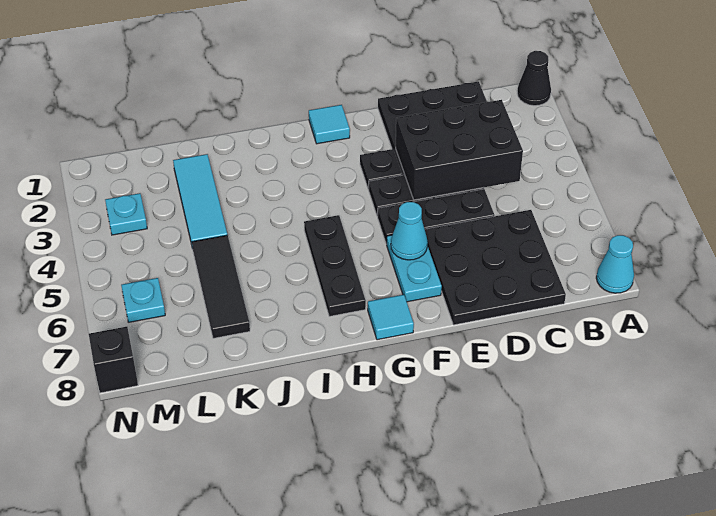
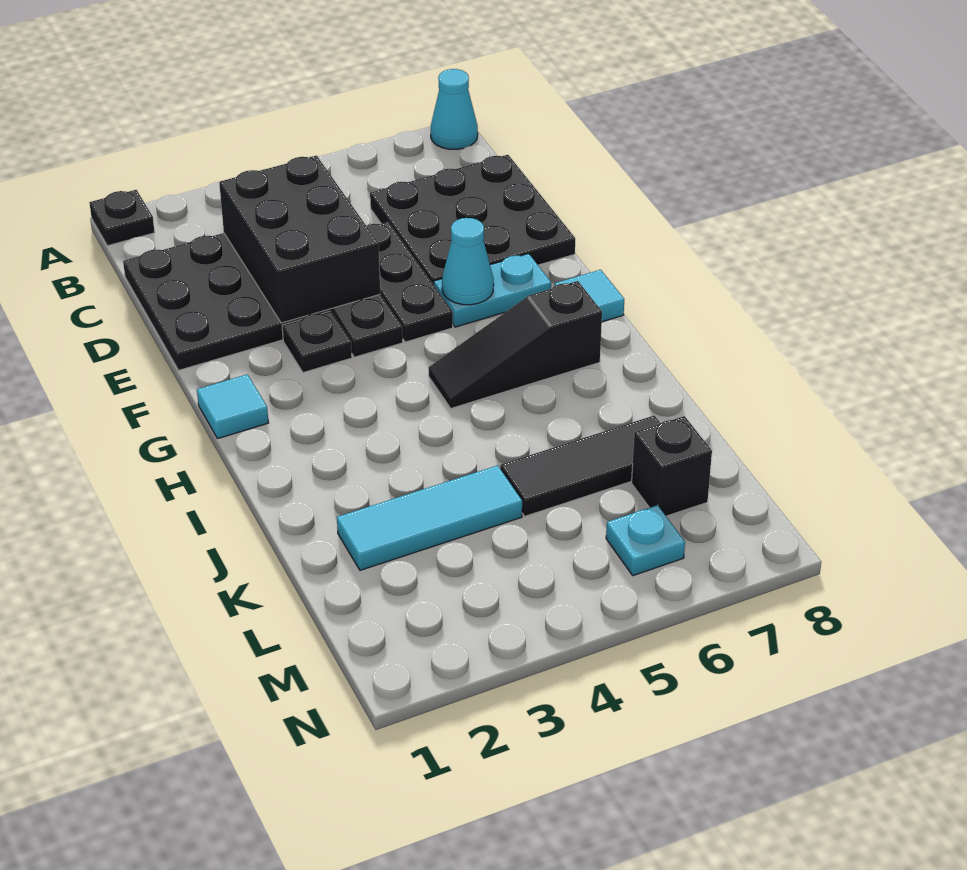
black cone A1 level 1 -> black plate A1 level 1
black plate H5:H7 level 1 -> black slope H5:H7 level 1 top 7
cyan plate M3 level 1 -> none
black brick N8 level 1 -> black brick L7 level 1

